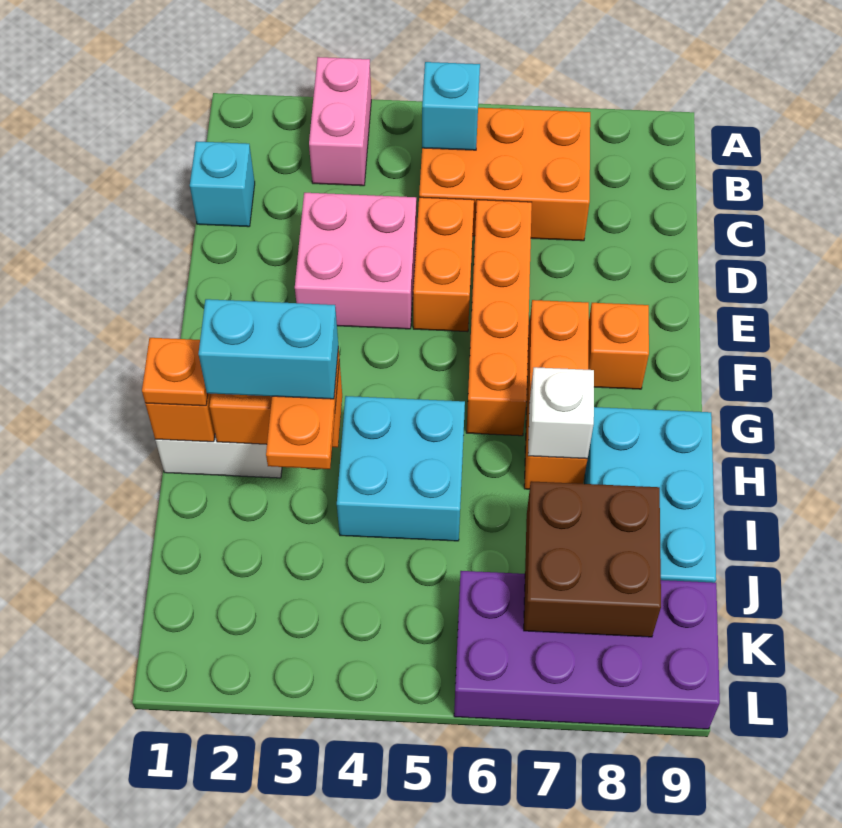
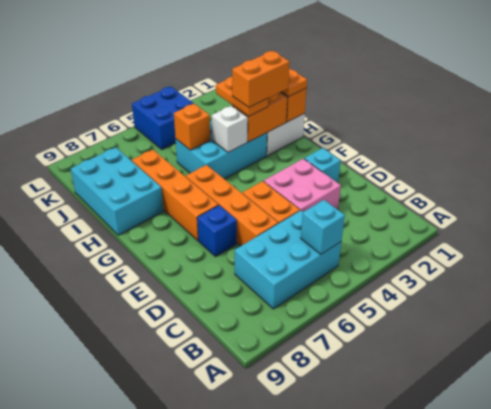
pink brick A3:B3 level 1 -> none
orange brick B5:C7 level 1 -> cyan brick B5:C7 level 1
cyan brick C1 level 1 -> cyan brick E2 level 1
none -> blue brick E7 level 1
orange brick F7:H7 level 1 -> orange brick F7:I7 level 1
orange brick F8 level 1 -> orange brick I5 level 2
cyan brick H2:H3 level 4 -> orange brick H2:H3 level 4
cyan brick H4:I5 level 1 -> cyan brick H3:I5 level 1
white brick H7 level 2 -> white brick H4 level 2
brown brick J7:K8 level 2 -> none
none -> blue brick K4:L5 level 1
purple brick K6:L9 level 1 -> none

